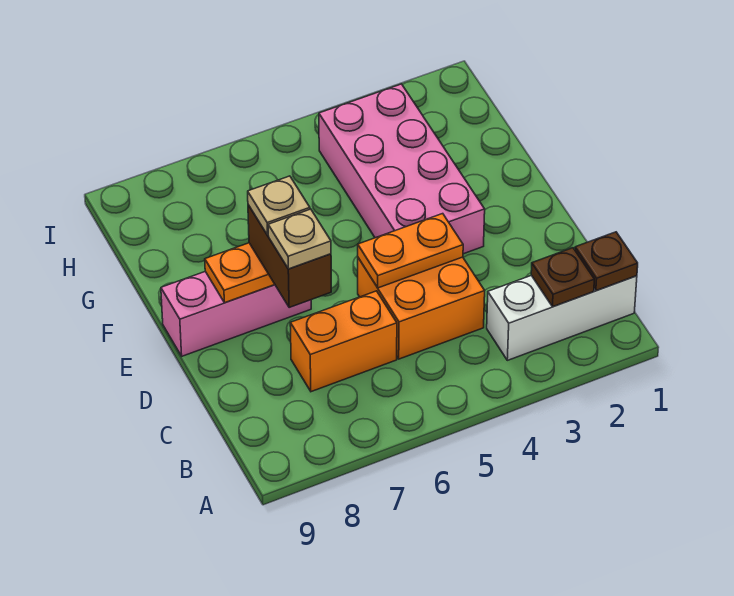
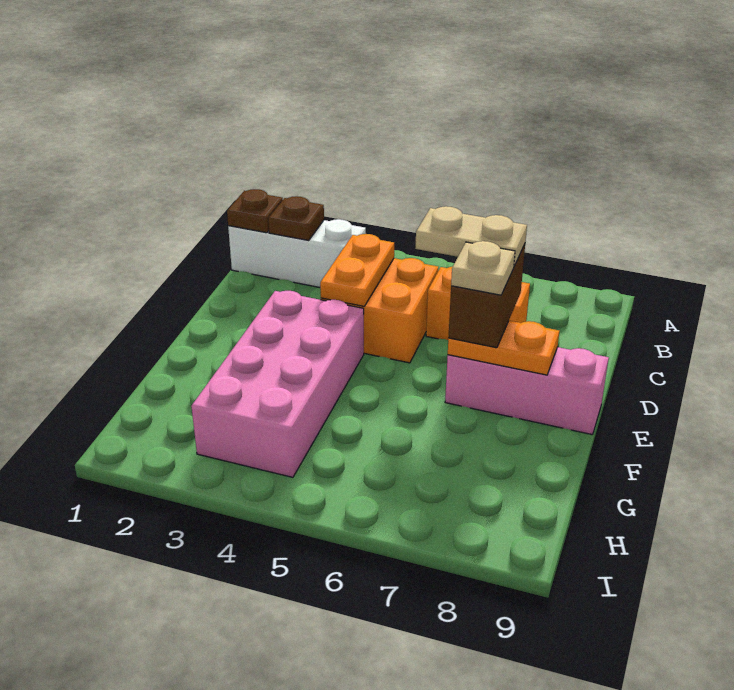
orange plate D4:D5 level 2 -> orange plate C4:D4 level 2
tan plate D7 level 4 -> tan plate D6:D7 level 4

